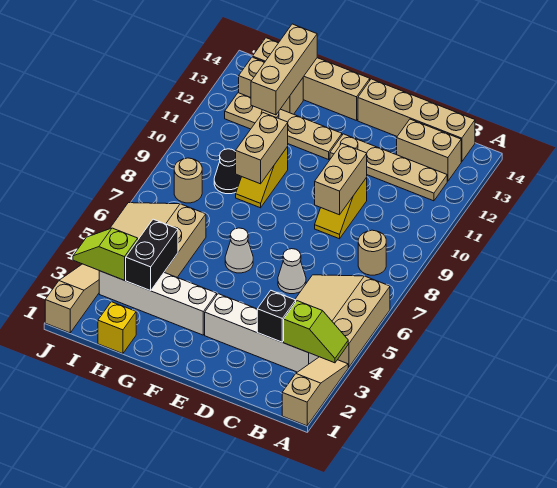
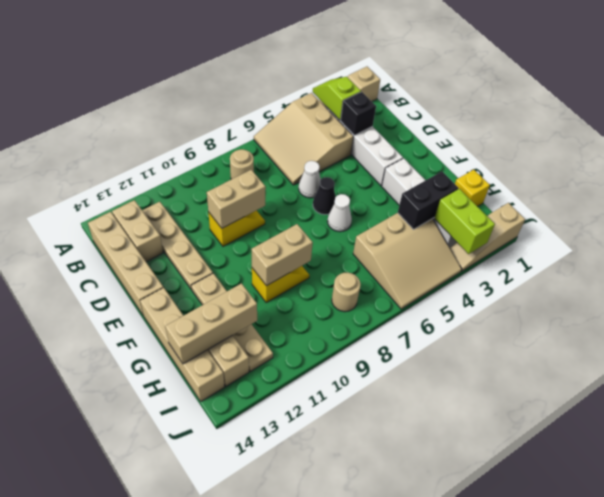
tan slope A4:C6 level 1 top A -> tan slope A4:C6 level 1 top 4
black cone H9 level 1 -> black cone E6 level 1
lime slope I3:J3 level 2 top I -> lime brick I3:J3 level 2

